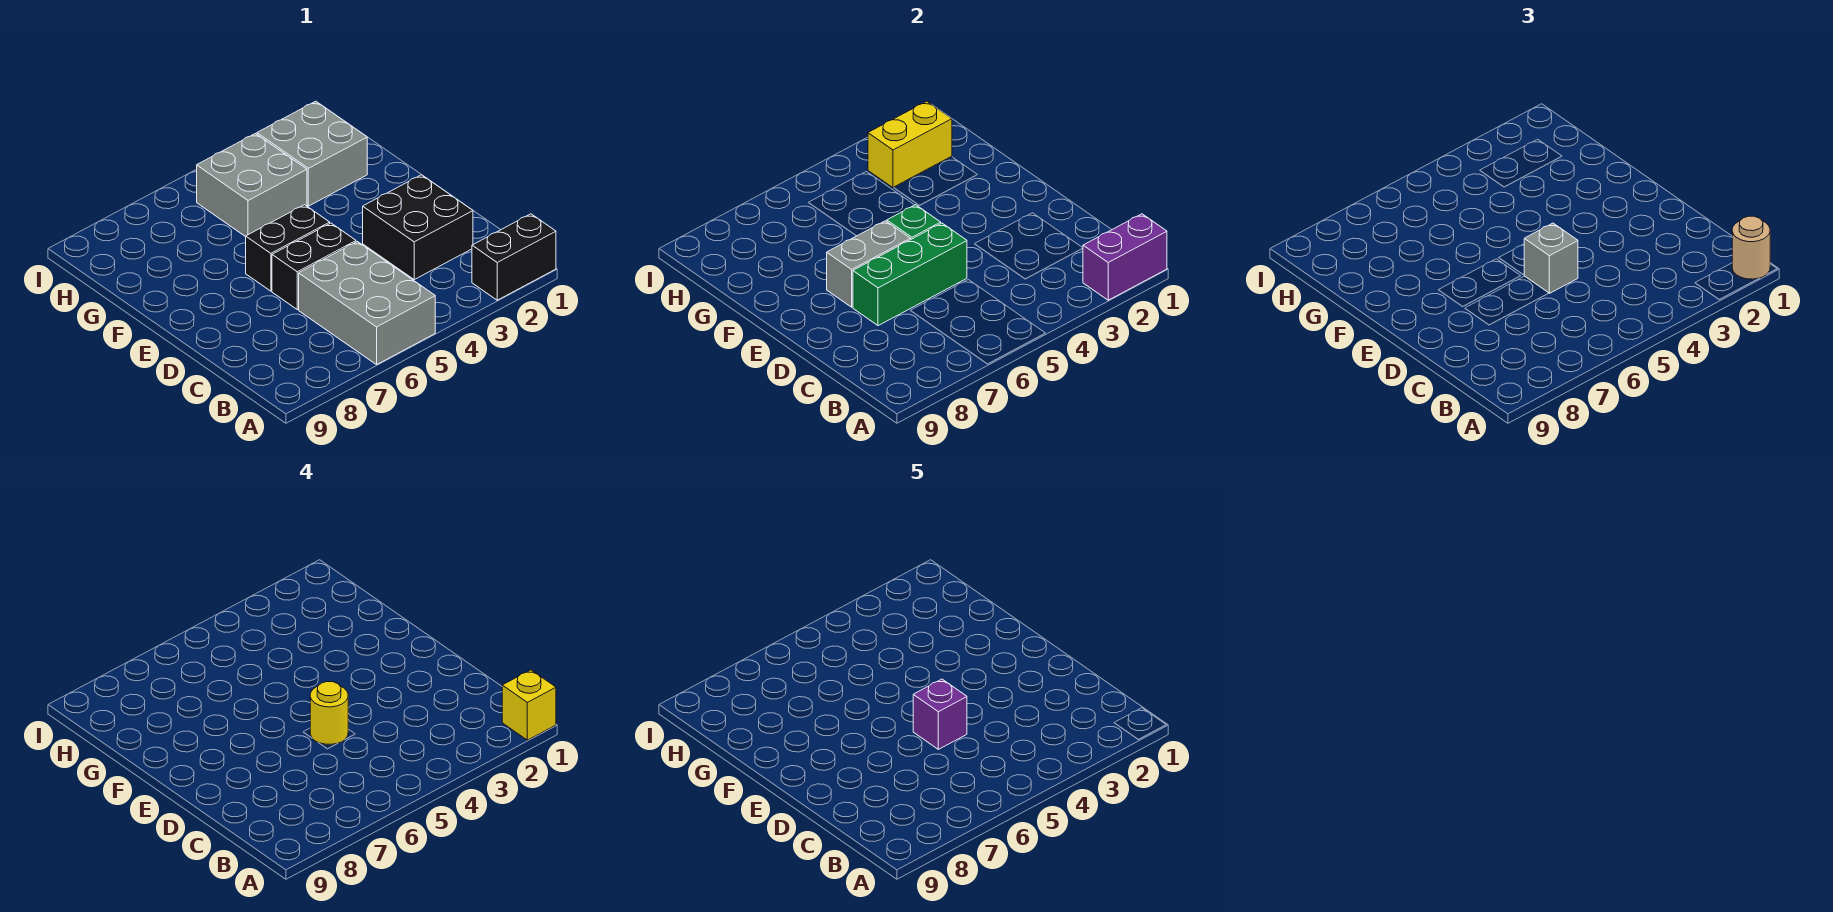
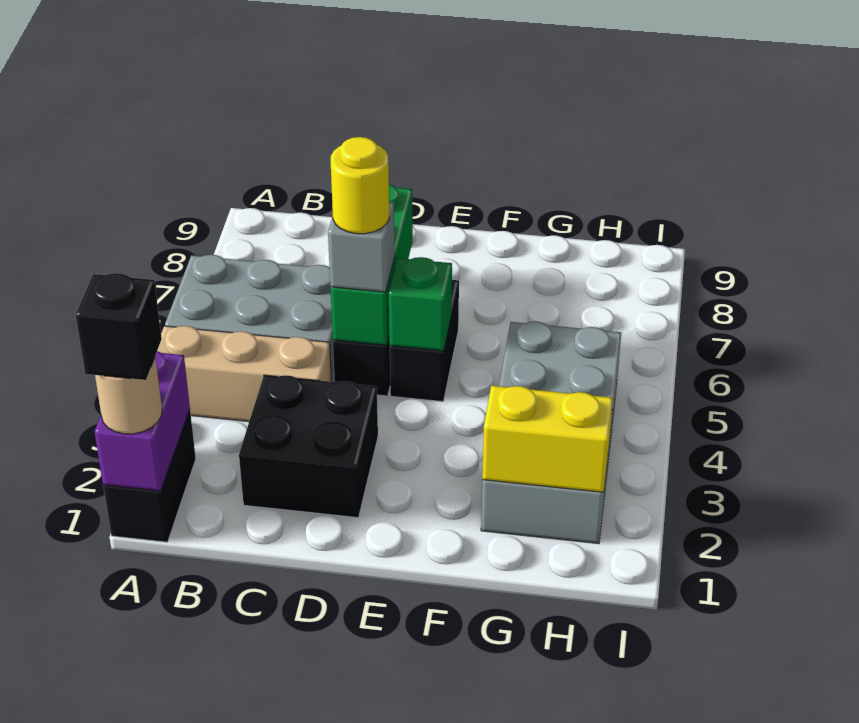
yellow brick A1 level 4 -> black brick A1 level 4
none -> tan brick A4:C4 level 1
purple brick D5 level 5 -> none
grey brick E6:E7 level 2 -> none
yellow brick H2:H3 level 2 -> yellow brick G2:H2 level 2

